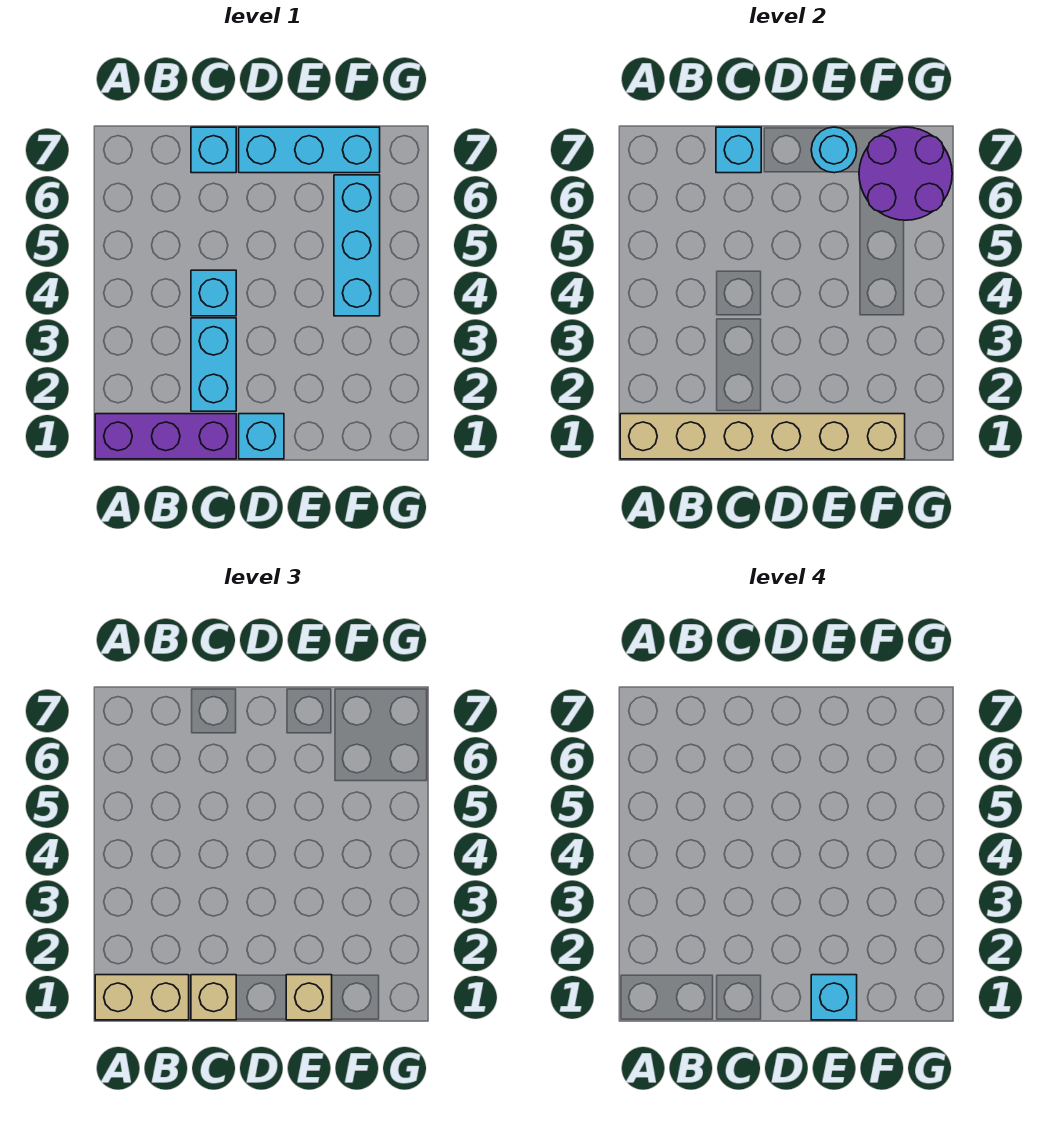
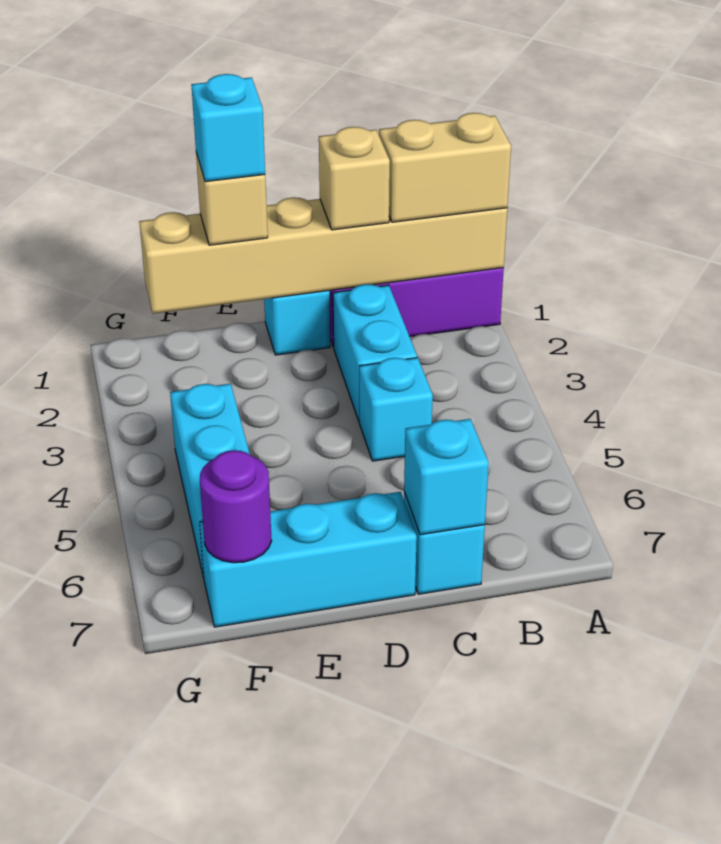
cyan round brick E7 level 2 -> none
purple round brick F6:G7 level 2 -> purple round brick F7 level 2

